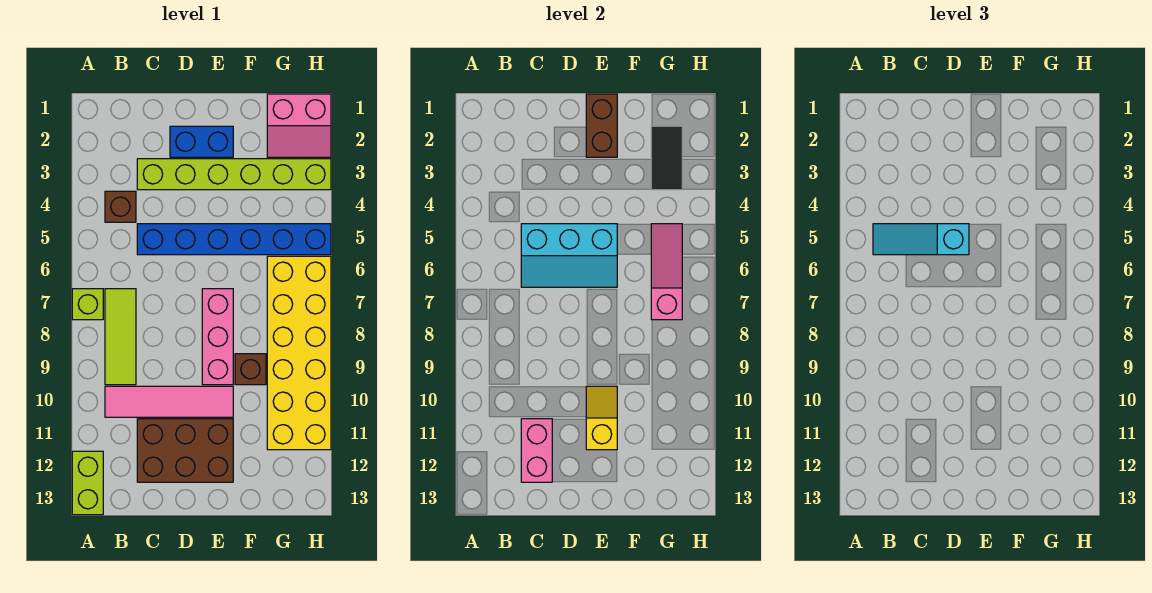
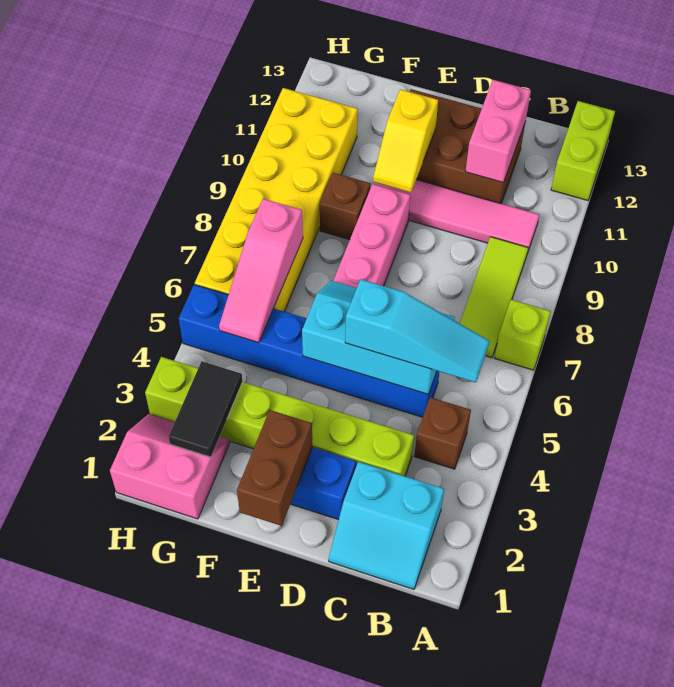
none -> cyan slope B1:C2 level 1 top 2

